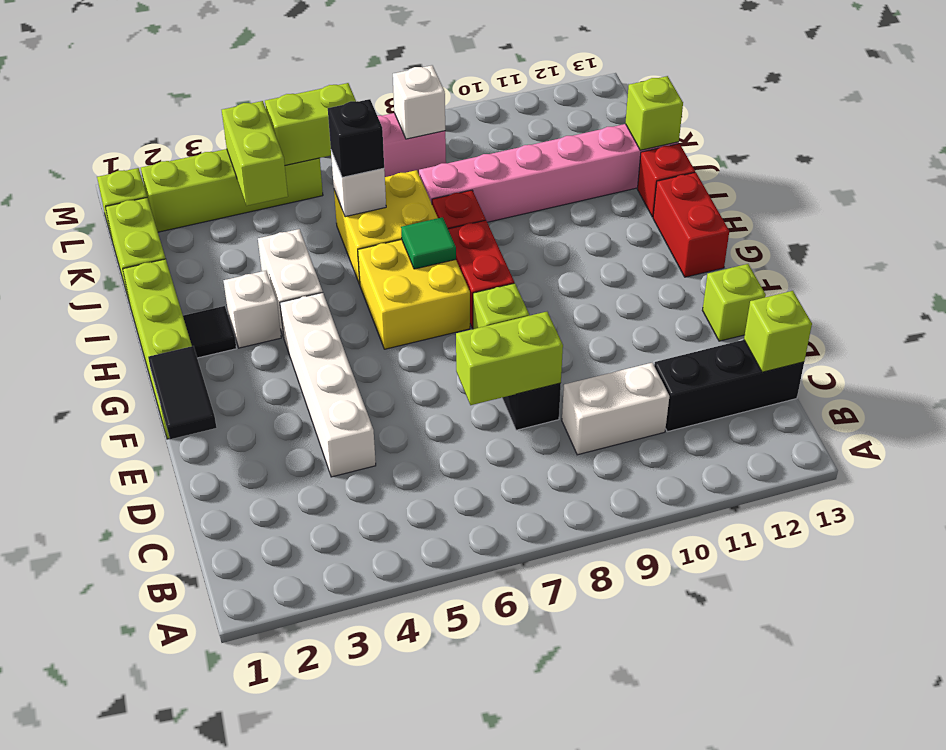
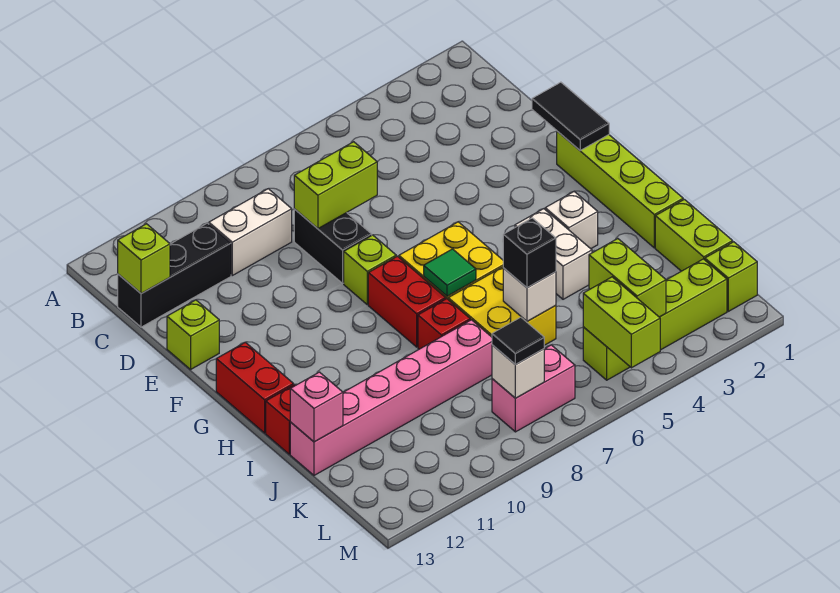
white brick D4:G4 level 1 -> none
black tile H2 level 1 -> black tile L8 level 3
lime brick J13 level 2 -> pink brick J13 level 2
lime brick L5:L6 level 2 -> lime brick L5:M5 level 2

